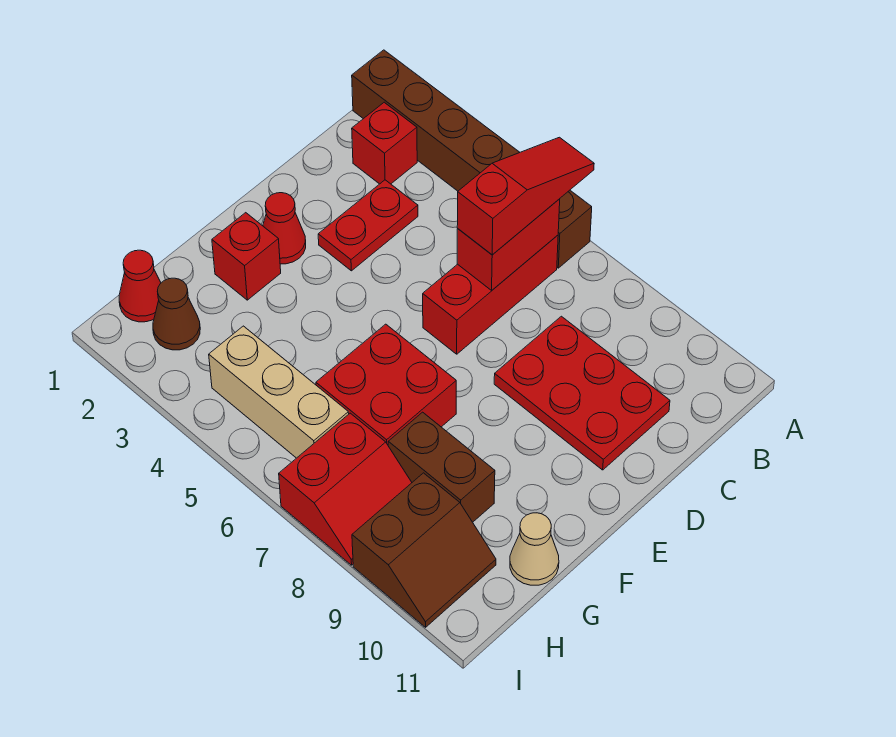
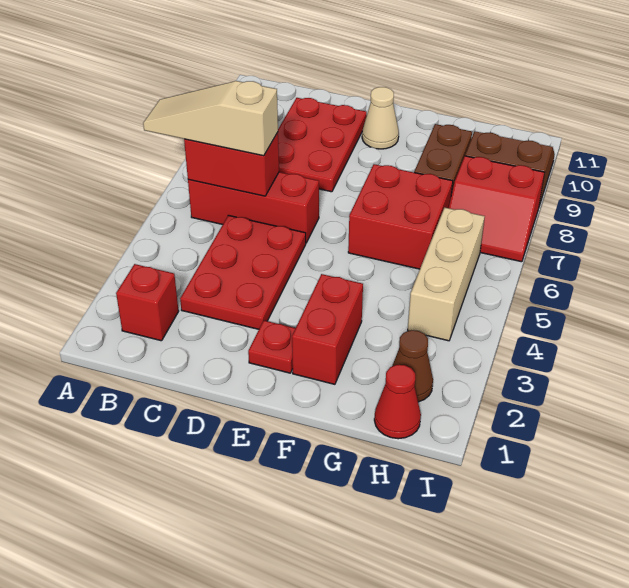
brown brick A1:A6 level 1 -> none
red slope A6:C6 level 3 top C -> tan slope A6:C6 level 3 top C
red plate C3:D3 level 1 -> red plate C3:D5 level 1
red cone E2 level 1 -> red plate E2 level 1
red brick F2 level 1 -> red brick F2:F3 level 1
tan cone G11 level 1 -> tan cone E10 level 1
red slope H7:I8 level 1 top 7 -> red slope H7:I8 level 1 top 8

